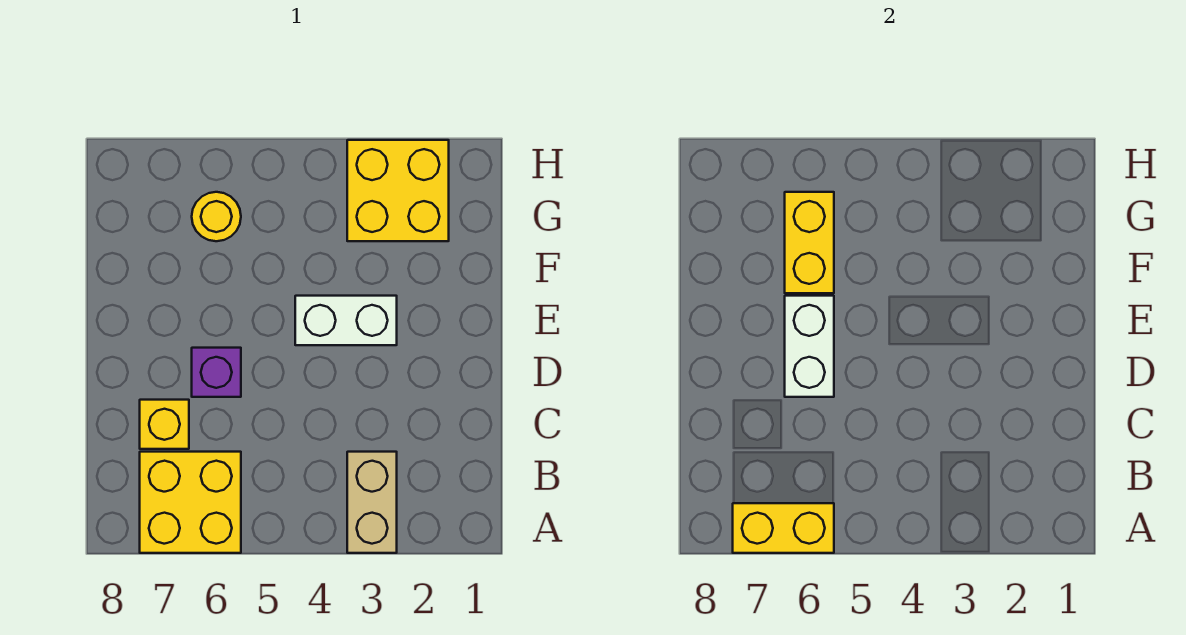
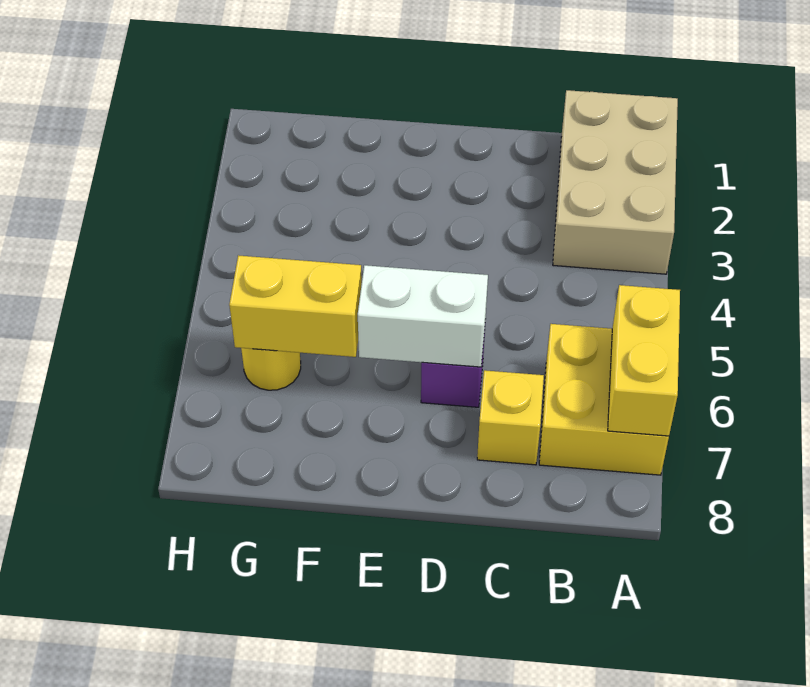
tan brick A3:B3 level 1 -> tan brick A1:B3 level 1
white brick E3:E4 level 1 -> none
yellow brick G2:H3 level 1 -> none

